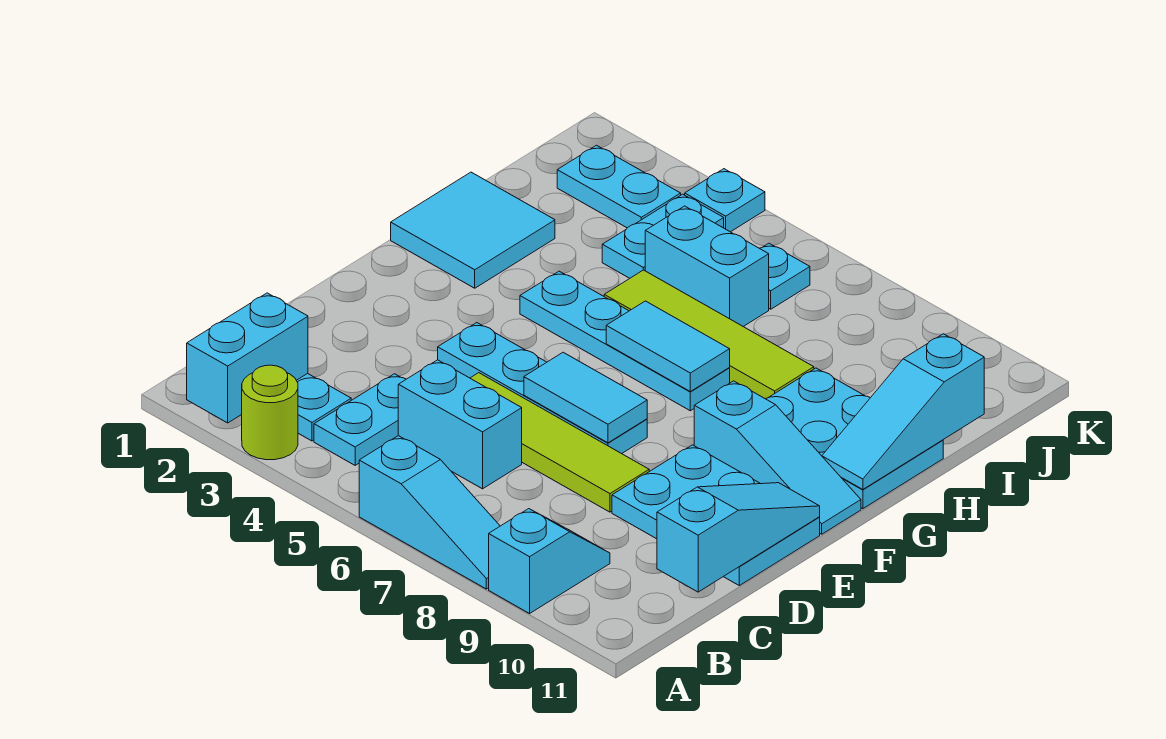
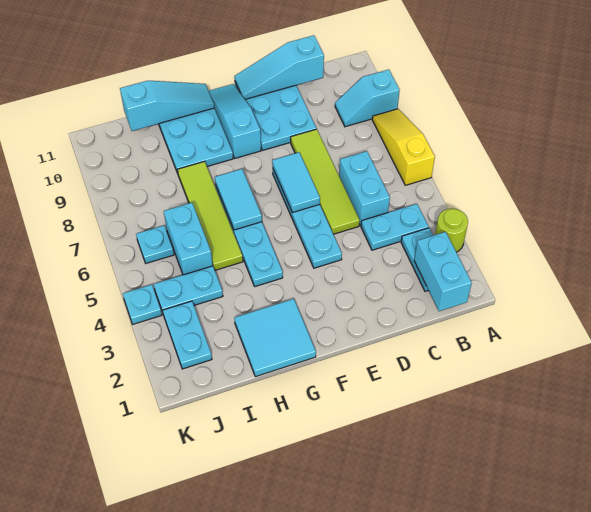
cyan brick A2:B2 level 2 -> cyan brick B1:B2 level 2
cyan slope A6:A8 level 1 top 6 -> yellow slope A6:A8 level 1 top 6

